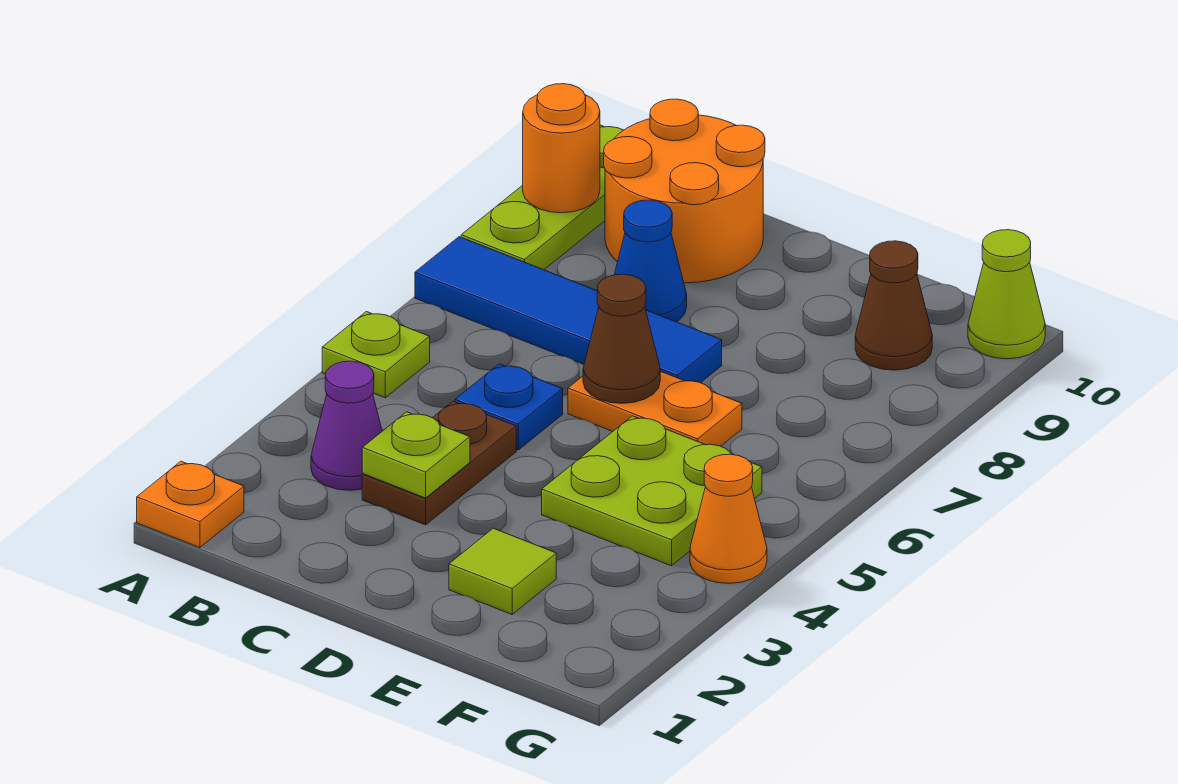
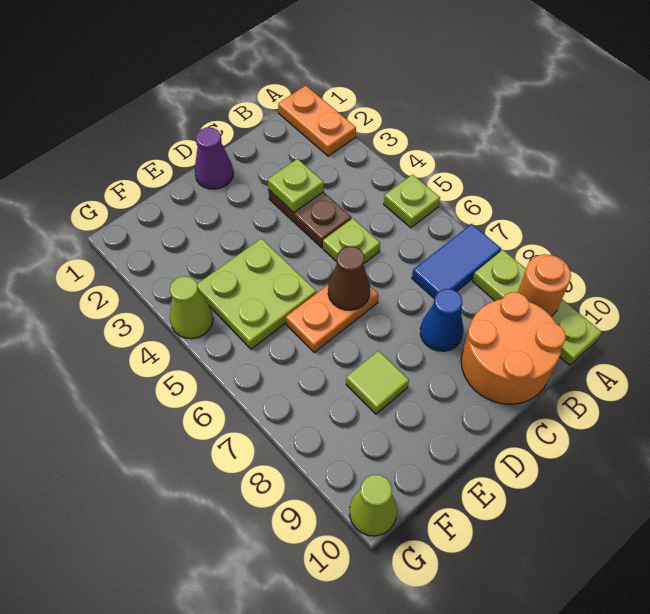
orange plate A1 level 1 -> orange plate A1:A2 level 1
blue tile A7:D7 level 1 -> blue tile A7:B7 level 1
purple cone B3 level 1 -> purple cone D1 level 1
blue plate C5 level 1 -> lime plate C5 level 1
lime tile E2 level 1 -> lime tile E8 level 1
brown cone F9 level 1 -> none
orange cone G4 level 1 -> lime cone G4 level 1

